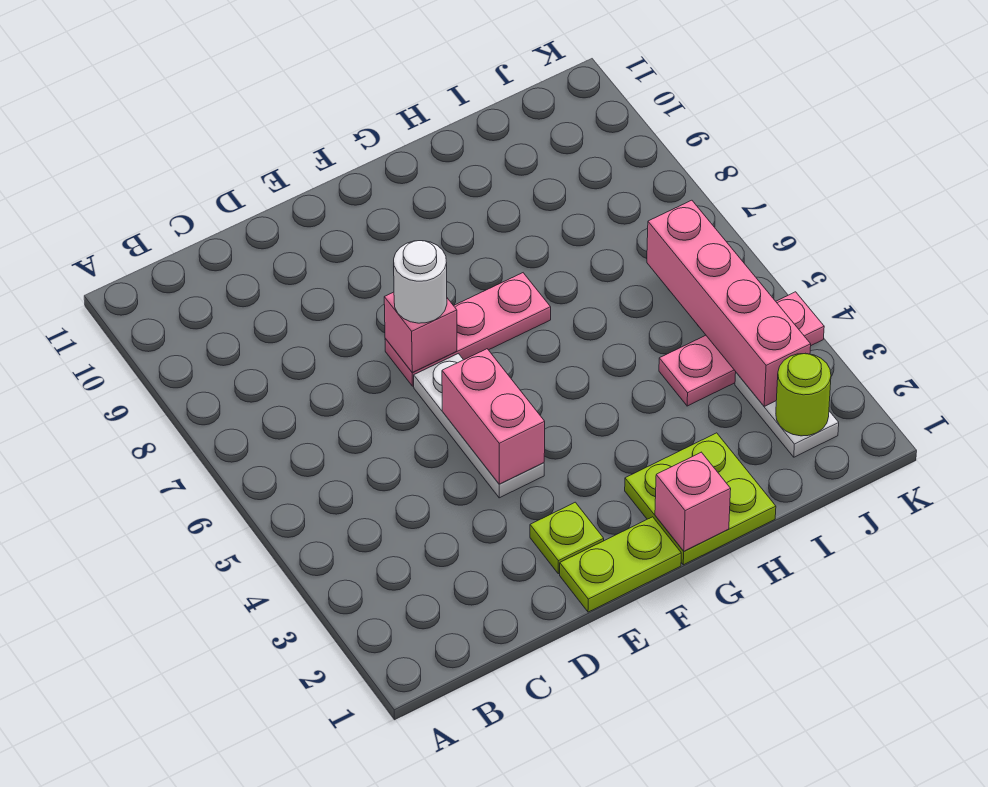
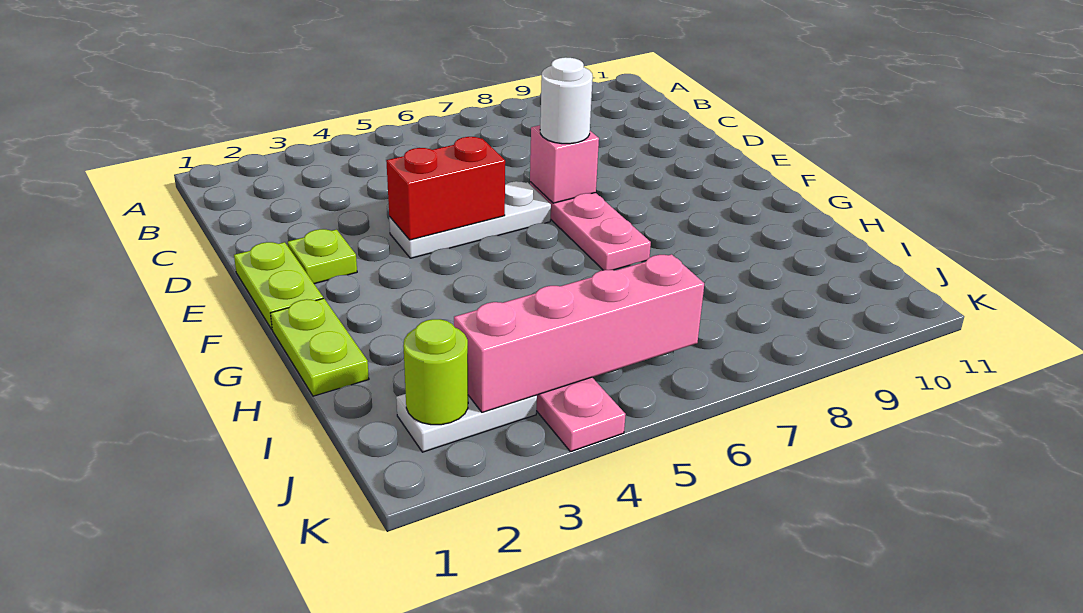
pink brick E4:E5 level 2 -> red brick E4:E5 level 2
lime plate G1:H2 level 1 -> lime plate G1:H1 level 1
pink brick G1 level 2 -> none

